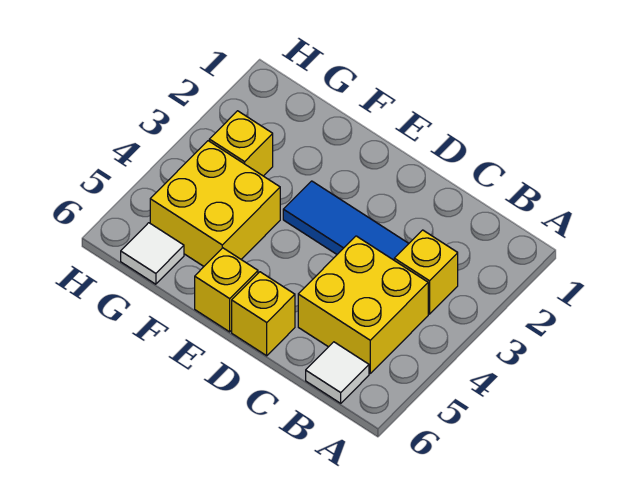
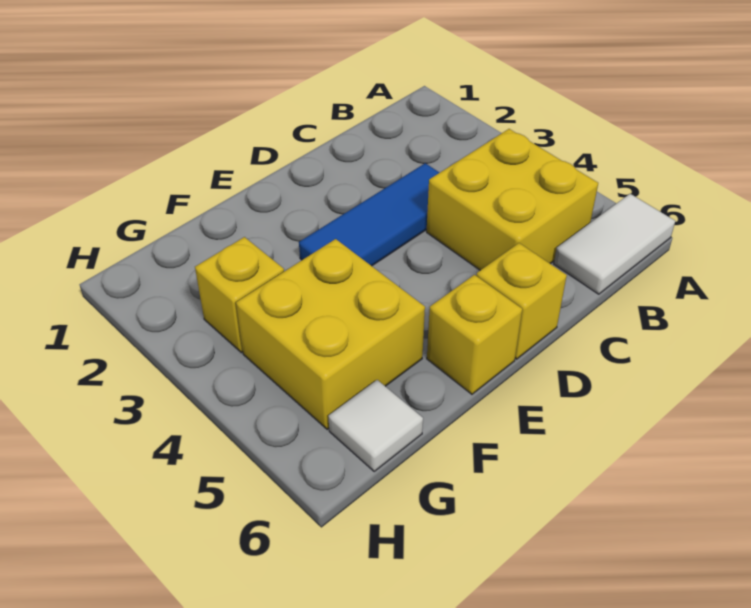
yellow brick B3 level 1 -> none
white tile B6 level 1 -> white tile A6:B6 level 1

